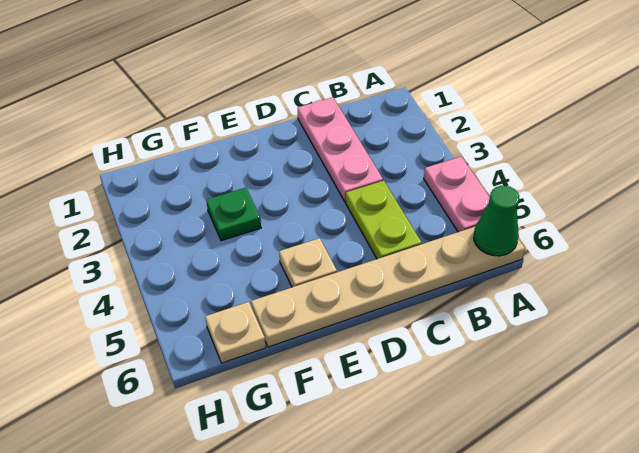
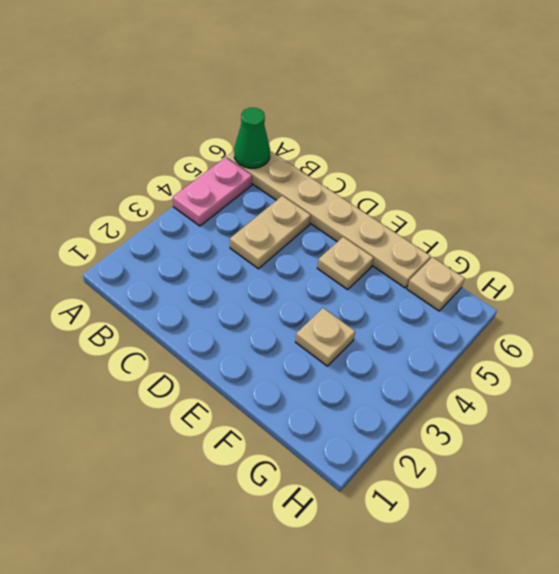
pink plate C1:C3 level 1 -> none
lime plate C4:C5 level 1 -> tan plate C4:C5 level 1
green plate F3 level 1 -> tan plate F3 level 1

